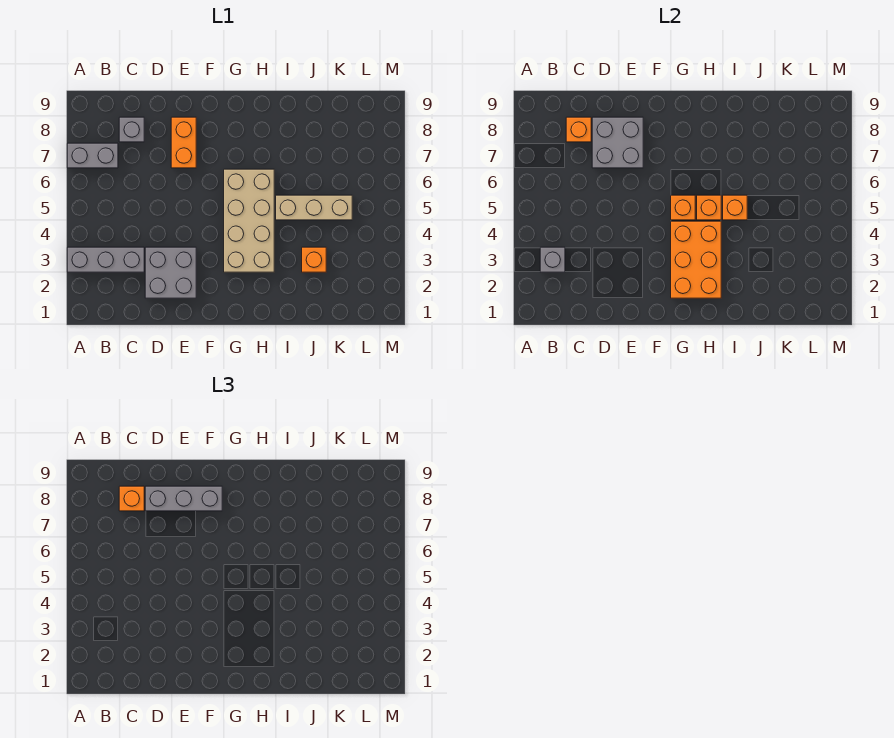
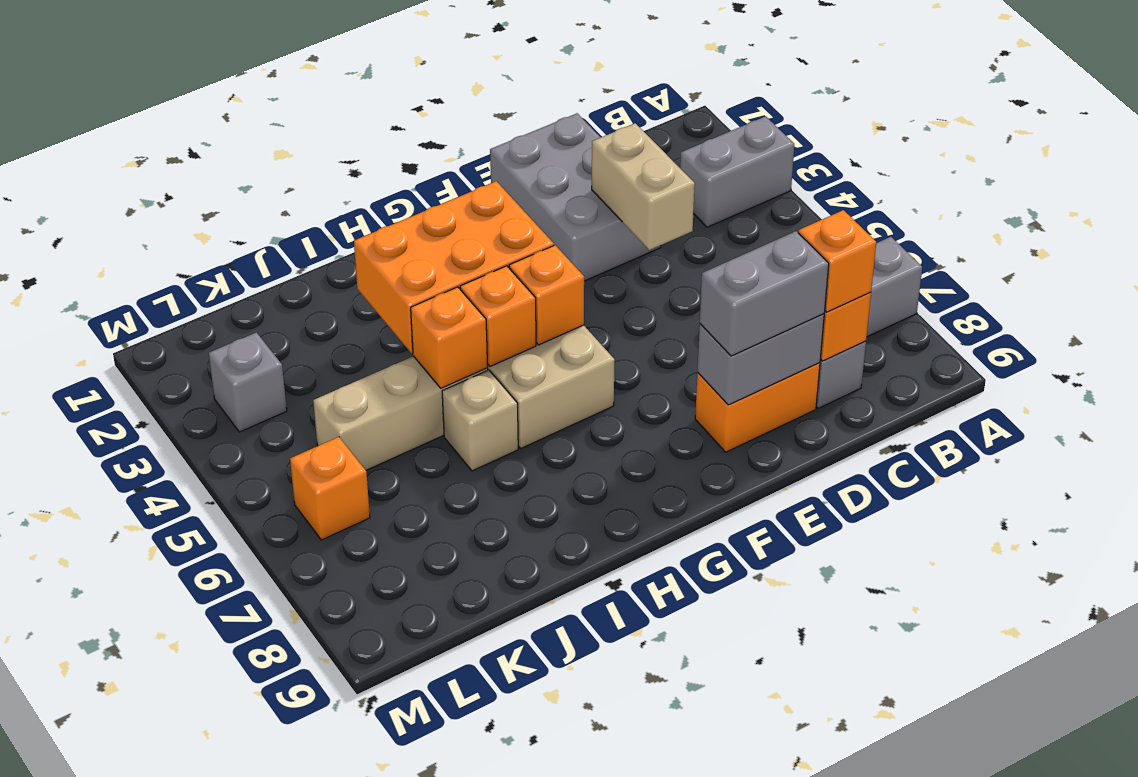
grey brick A3:C3 level 1 -> grey brick A3:B3 level 1
grey brick B3 level 2 -> grey brick L3 level 1
grey brick D2:E3 level 1 -> grey brick D1:E3 level 1
none -> tan brick D3:D4 level 2
grey brick D7:E8 level 2 -> grey brick D8:E8 level 2
grey brick D8:F8 level 3 -> grey brick D8:E8 level 3
orange brick E7:E8 level 1 -> orange brick D8:E8 level 1
orange brick G2:H4 level 2 -> orange brick G3:I4 level 2
none -> tan brick I6 level 1
orange brick J3 level 1 -> orange brick L6 level 1

